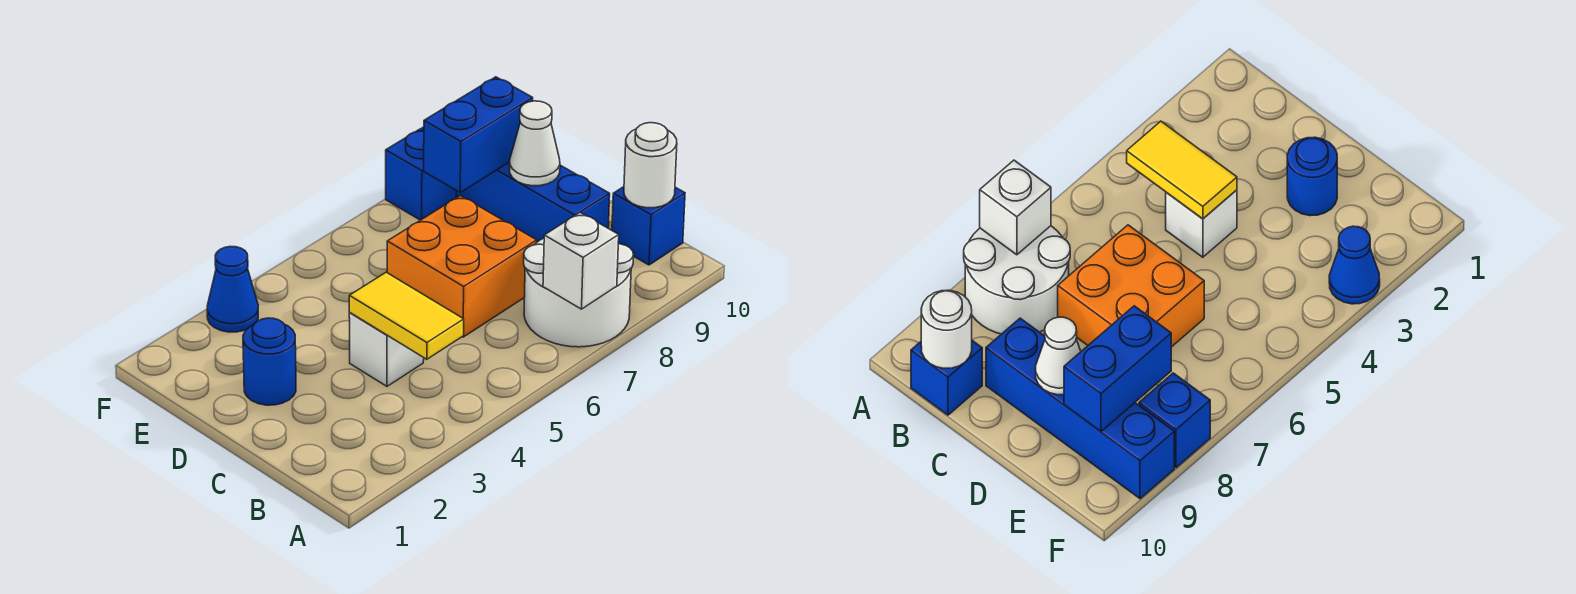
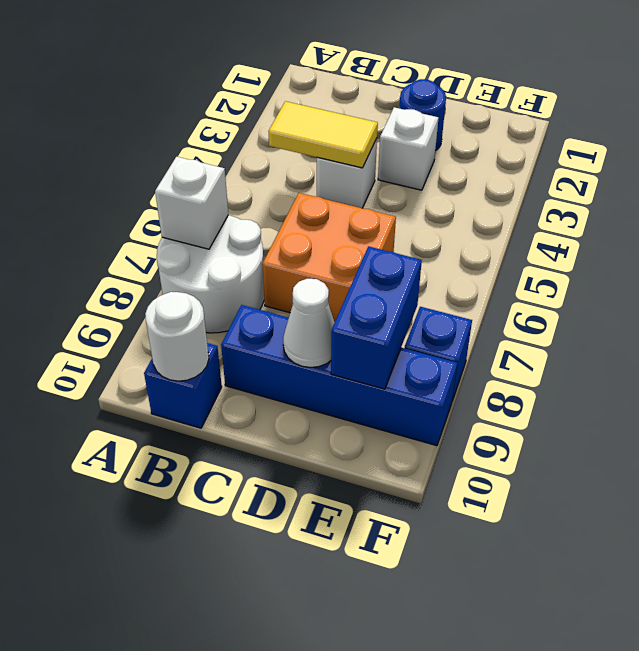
none -> white brick D3 level 1
blue cone F3 level 1 -> none

